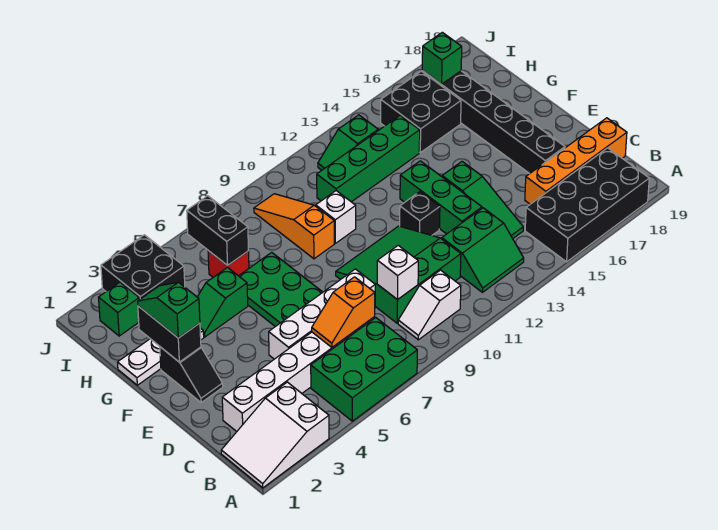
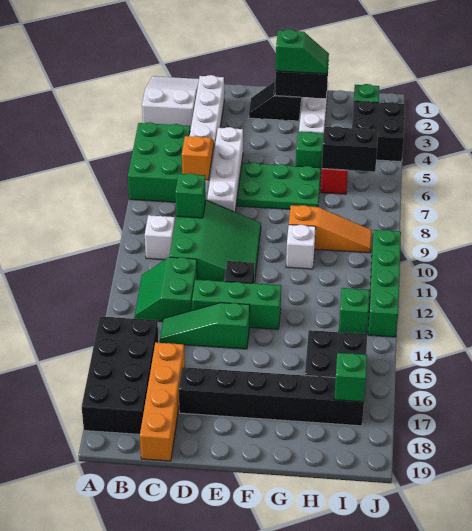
white brick C9 level 2 -> green brick C9 level 2
green brick H11:H14 level 1 -> green brick J10:J13 level 1

